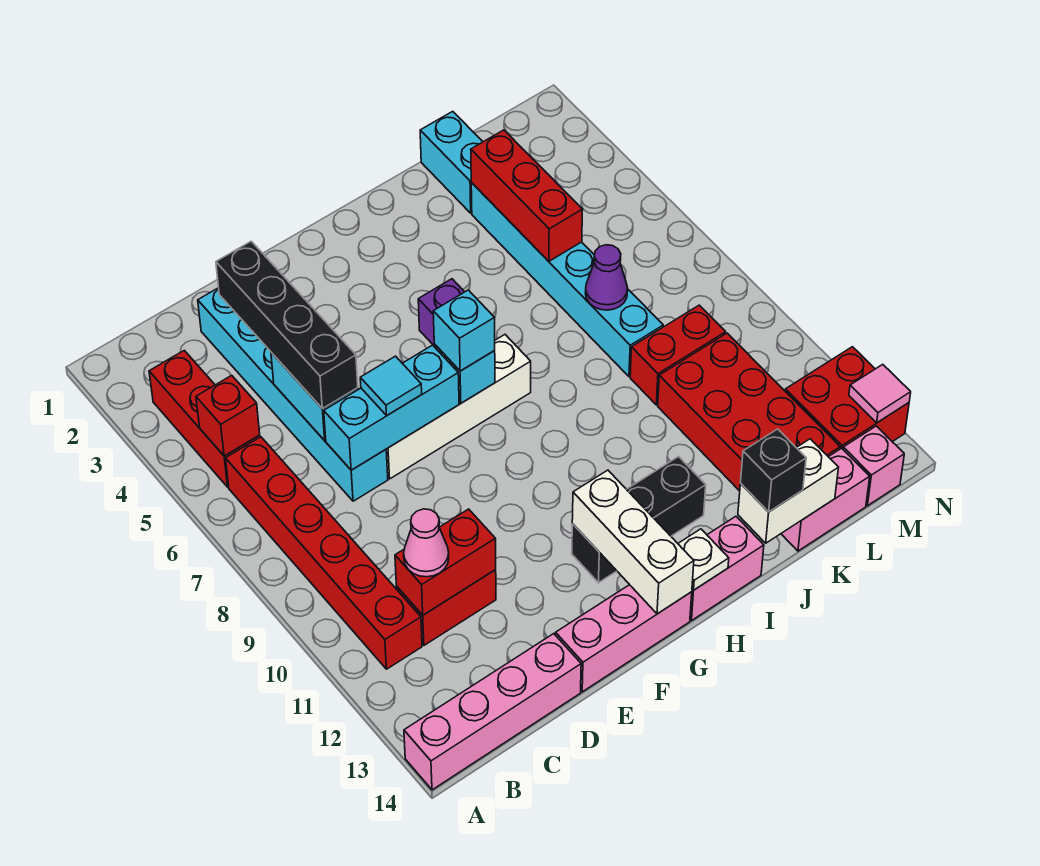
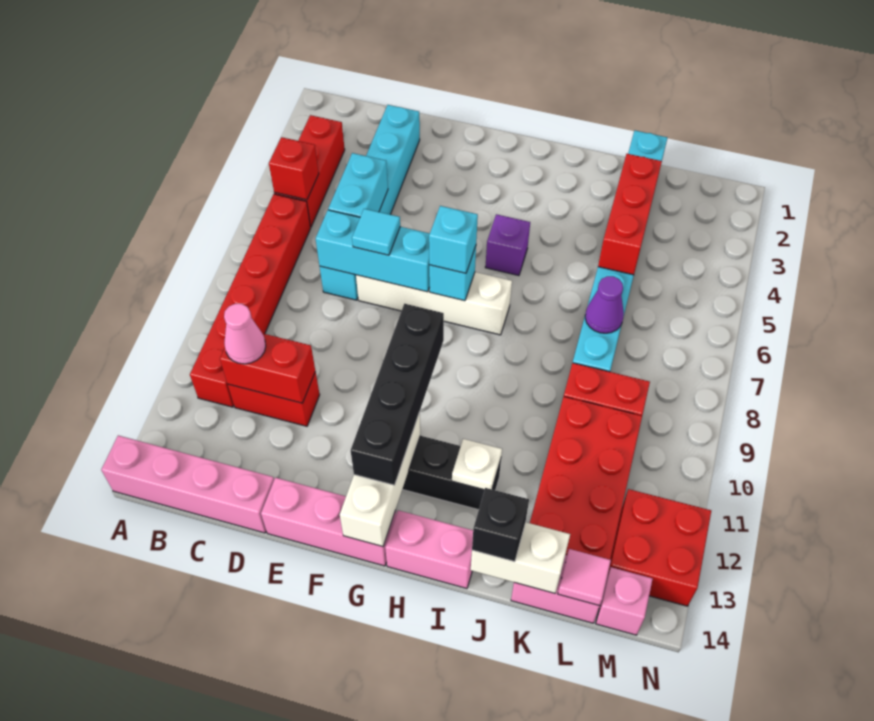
black brick D3:D6 level 3 -> black brick G10:G13 level 3
white plate H14 level 2 -> white plate I12 level 2
pink tile N13 level 2 -> pink tile L14 level 2

